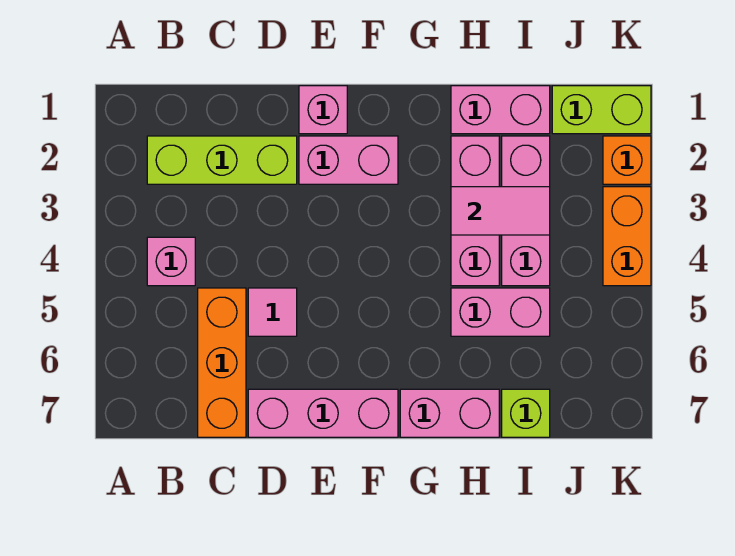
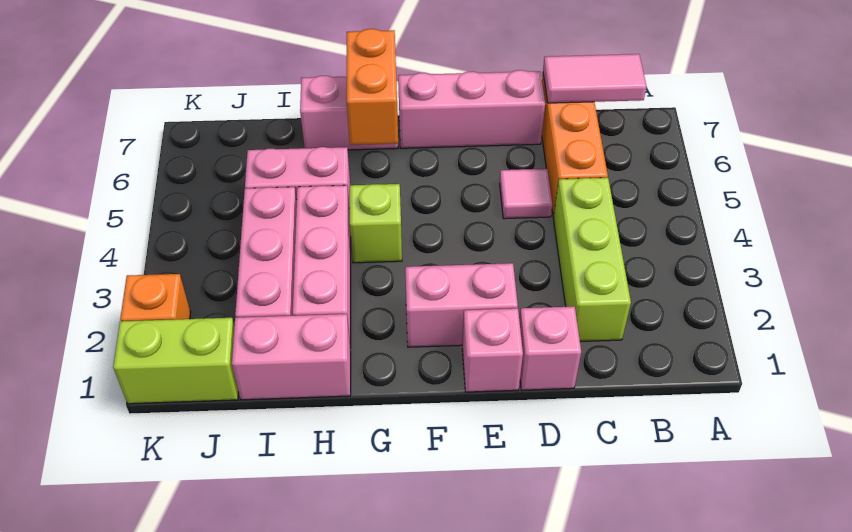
lime brick B2:D2 level 1 -> lime brick C2:C4 level 1
pink brick B4 level 1 -> pink brick D1 level 1
pink tile H3:I3 level 2 -> pink tile B7:C7 level 2
lime brick I7 level 1 -> lime brick G4 level 1
orange brick K3:K4 level 1 -> orange brick G6:G7 level 2

